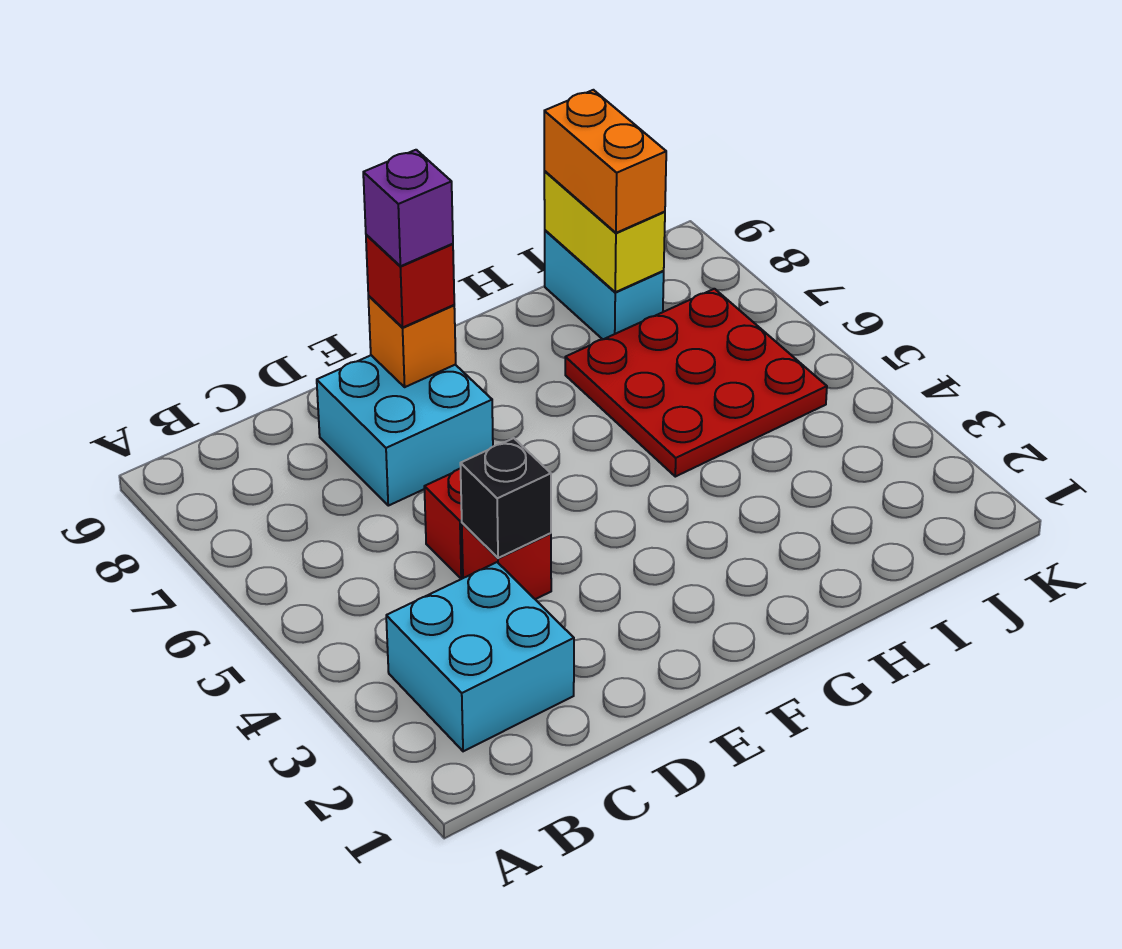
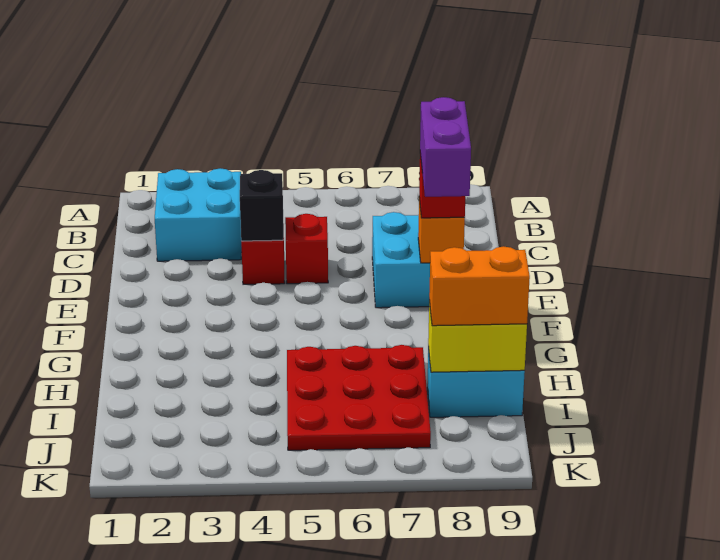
purple brick E8 level 4 -> purple brick E8:F8 level 4

